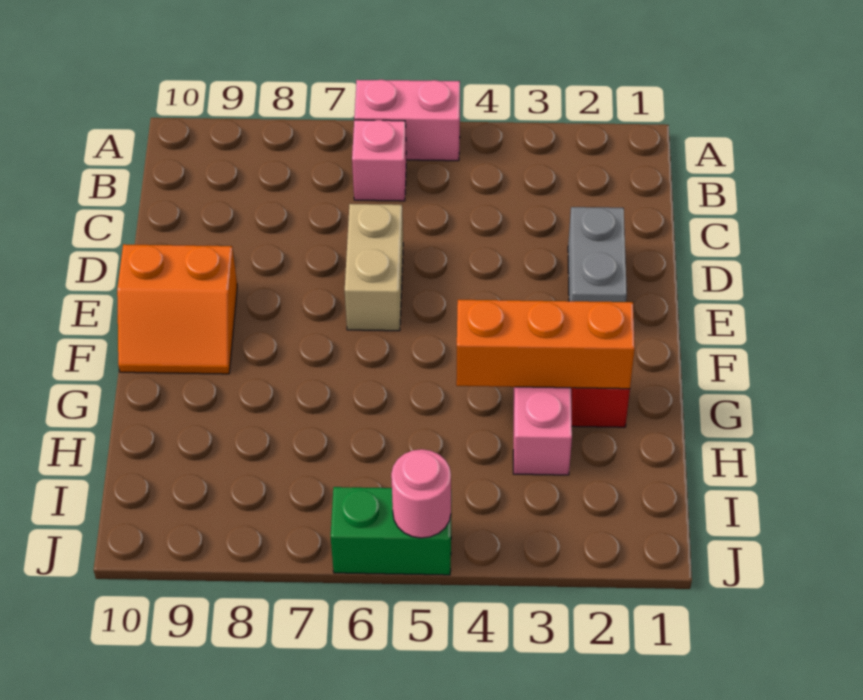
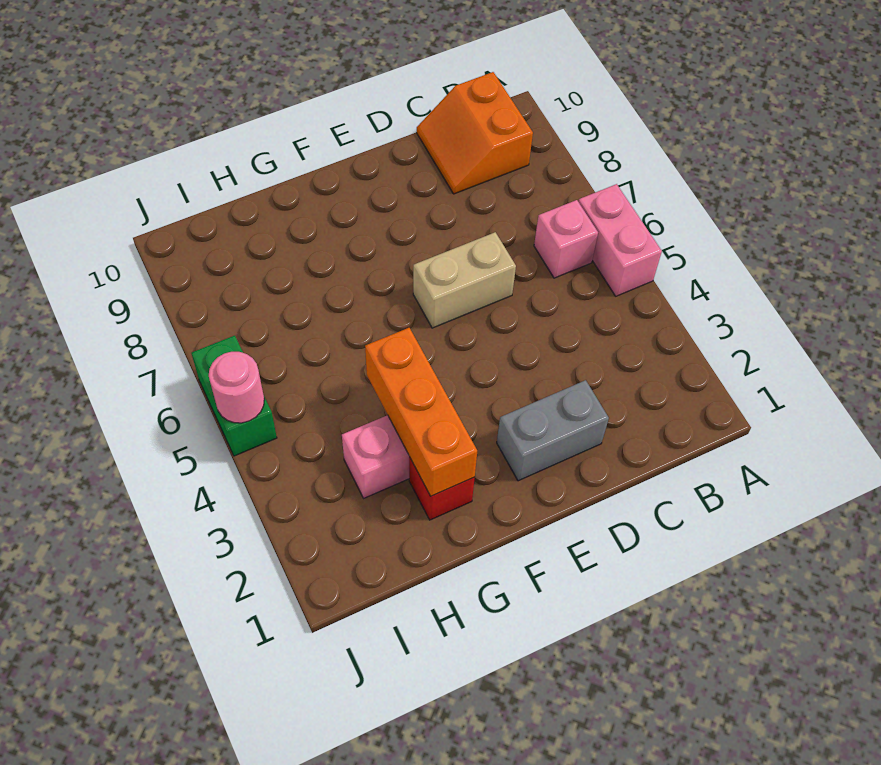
orange slope E9:F10 level 1 top E -> orange slope B9:C10 level 1 top B

